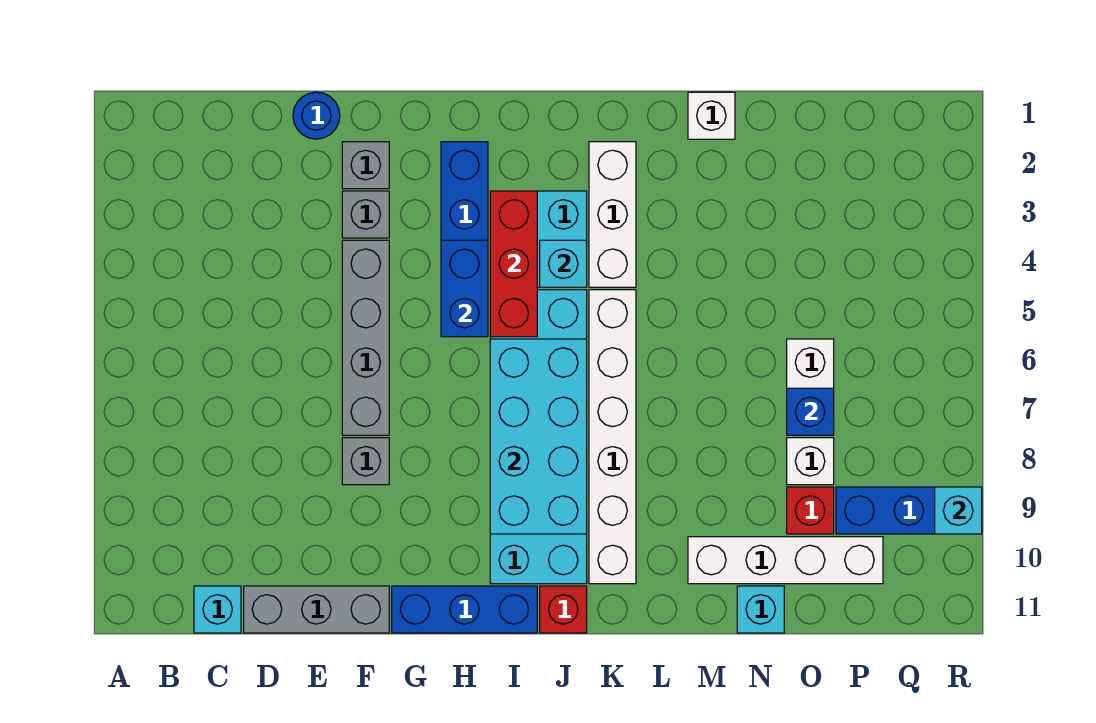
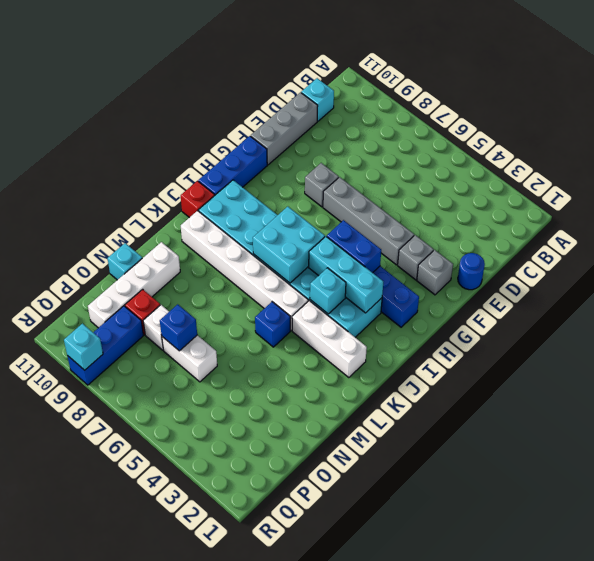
red brick I3:I5 level 2 -> cyan brick I3:I5 level 2
cyan brick I6:J9 level 2 -> cyan brick I6:J7 level 2
none -> blue brick L5 level 1
white brick M1 level 1 -> none

